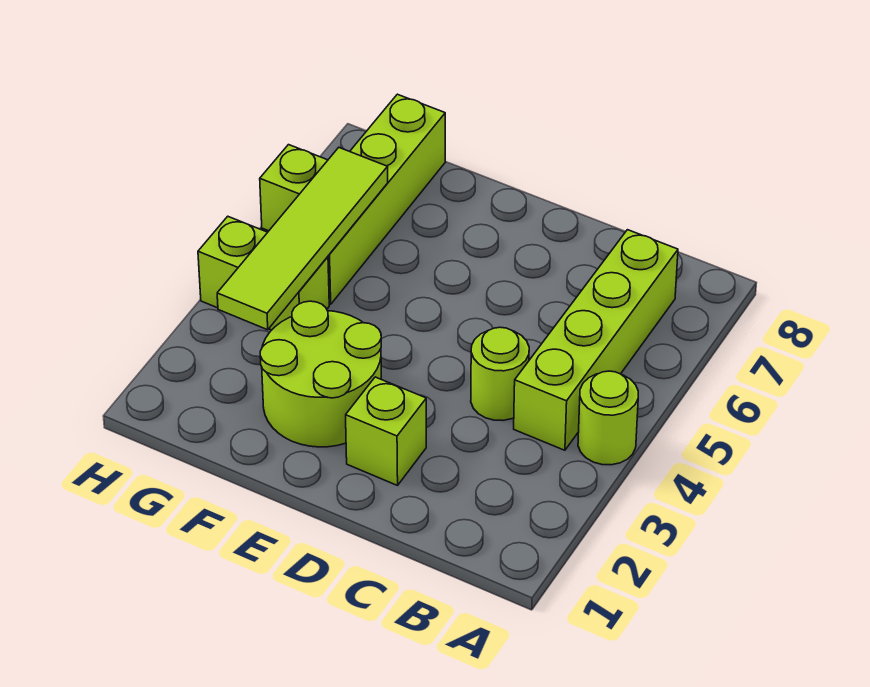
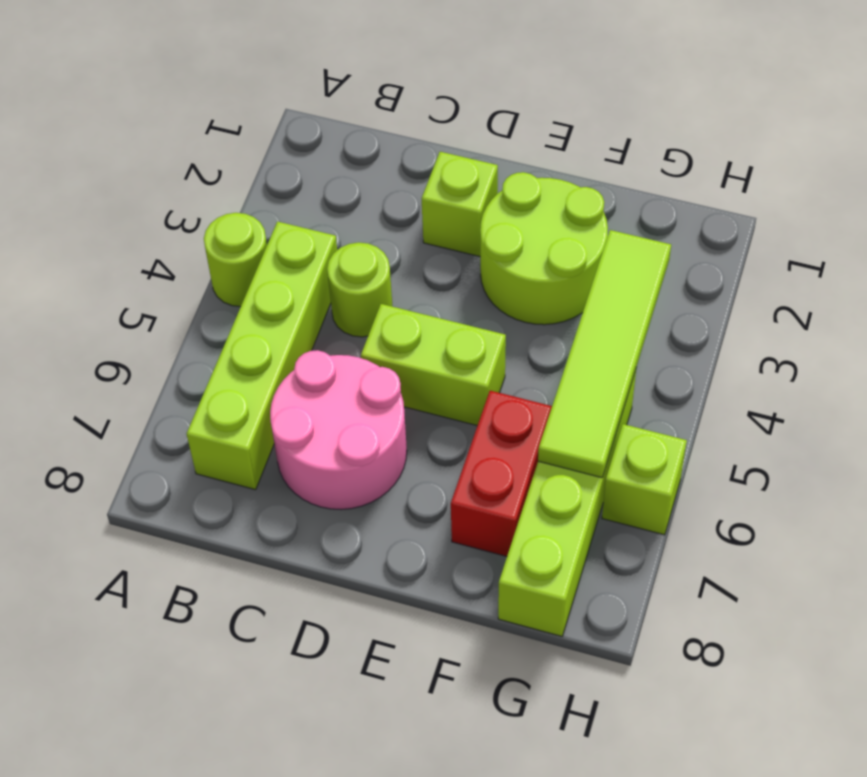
none -> pink round brick C6:D7 level 1
none -> red brick F6:F7 level 1
lime brick G4:H4 level 1 -> lime brick D5:E5 level 1

